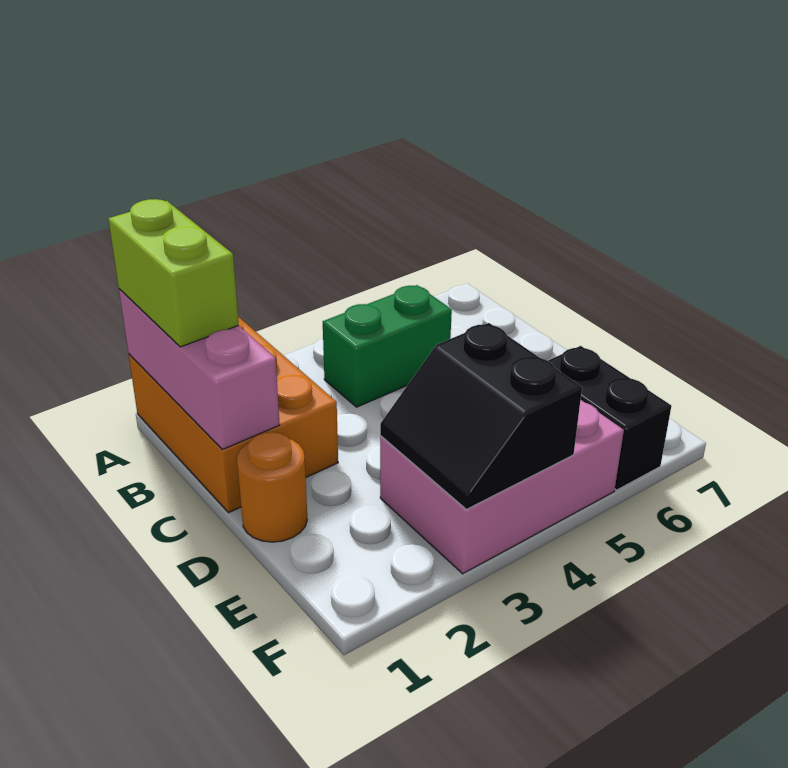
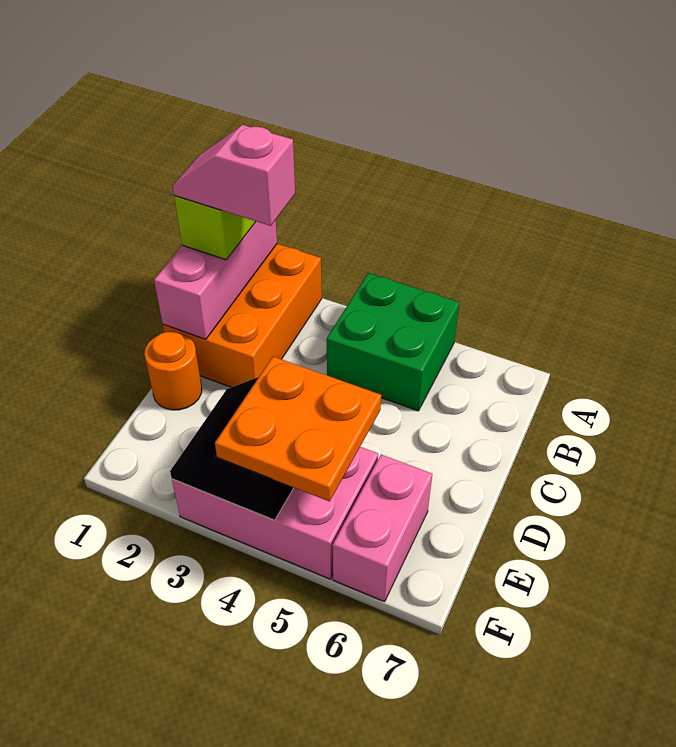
none -> pink slope B1:B2 level 4 top 2
green brick B4:B5 level 1 -> green brick A4:B5 level 1
none -> orange plate E4:F5 level 3
black brick E6:F6 level 1 -> pink brick E6:F6 level 1

